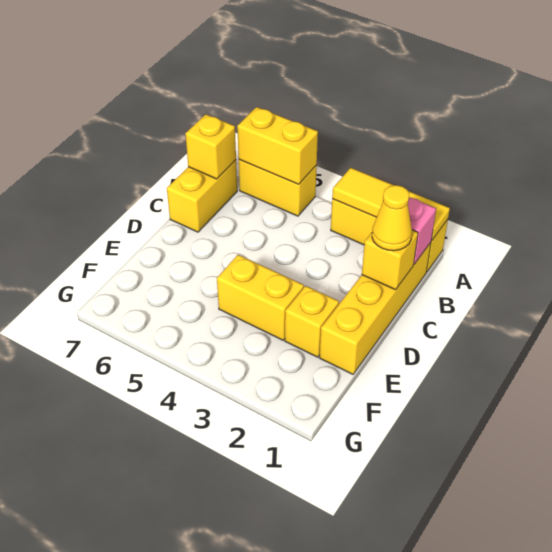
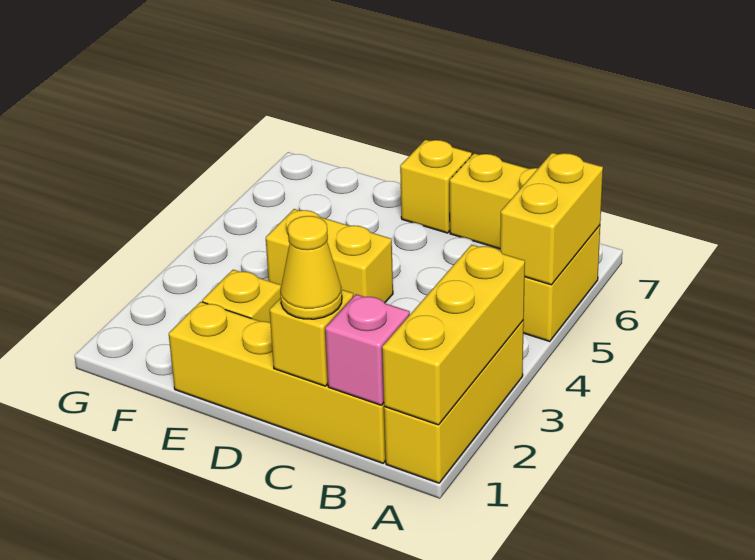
yellow tile A1:A3 level 2 -> yellow brick A1:A3 level 2
yellow brick B7 level 2 -> yellow brick D7 level 1
yellow brick E3:E4 level 1 -> yellow brick D4:E4 level 1

